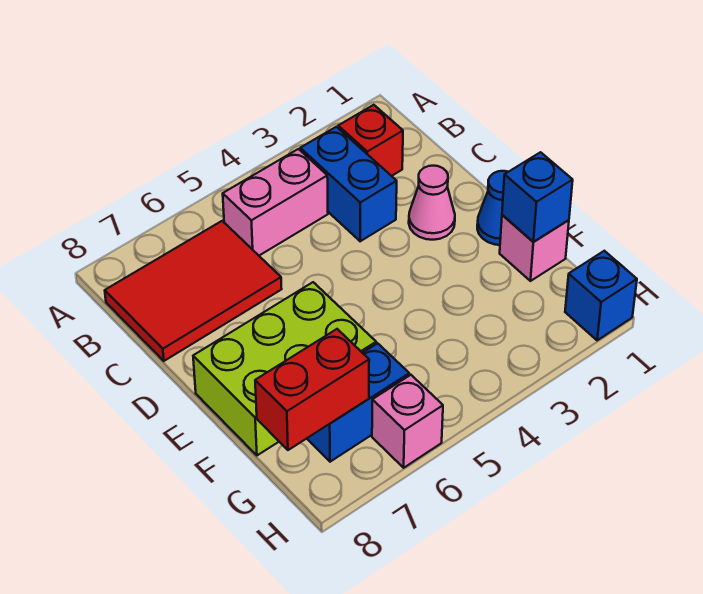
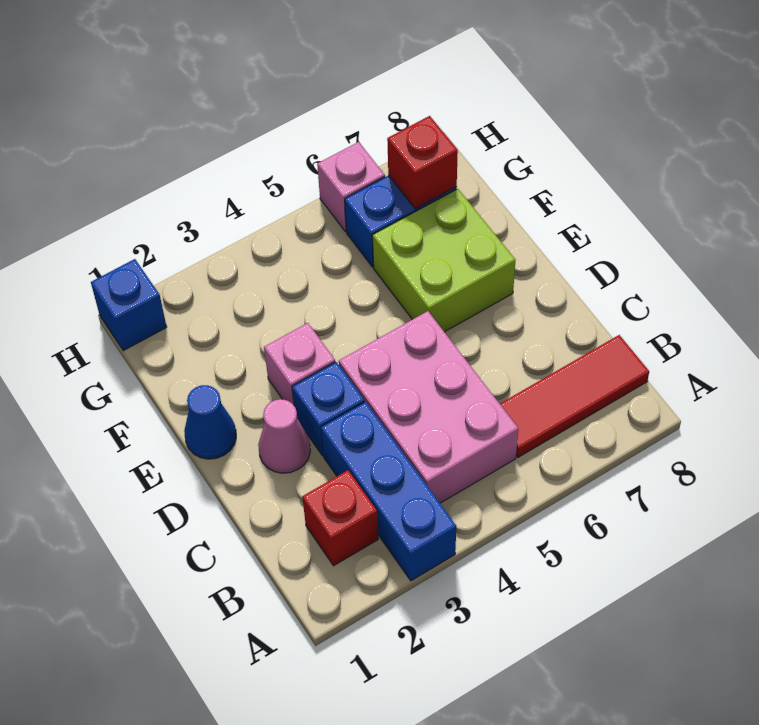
blue brick B3:C3 level 1 -> blue brick A3:C3 level 1
pink brick B4:B5 level 1 -> pink brick B4:D5 level 1
red tile B6:C8 level 1 -> red tile B6:B8 level 1
lime brick E6:F8 level 1 -> lime brick E6:F7 level 1
pink brick F1 level 1 -> pink brick E3 level 1
blue brick F1 level 2 -> blue brick D3 level 1
red brick G7:G8 level 2 -> red brick G7 level 2

